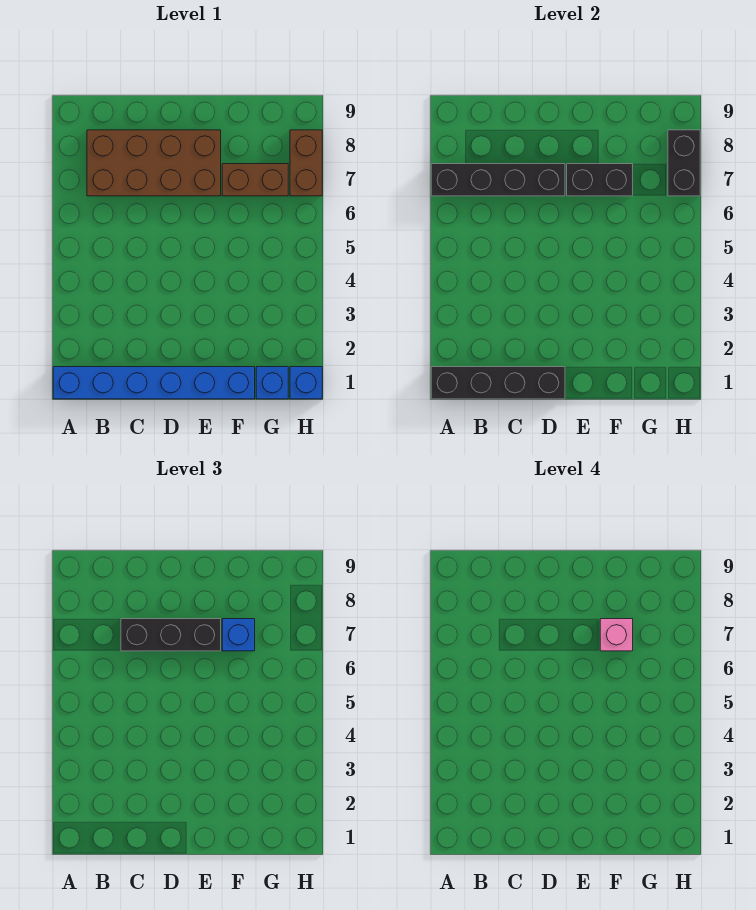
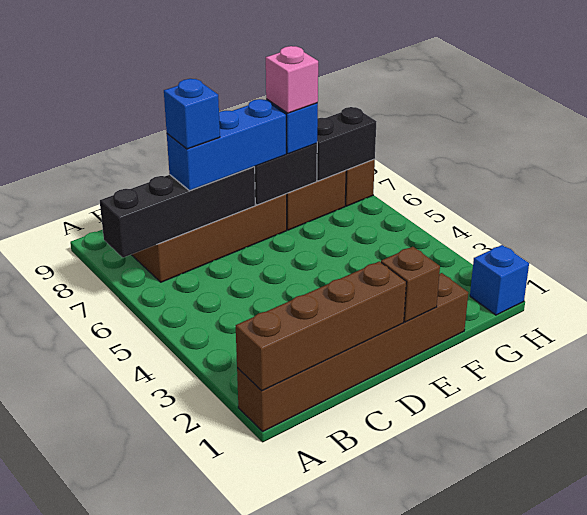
blue brick A1:F1 level 1 -> brown brick A1:F1 level 1
black brick A1:D1 level 2 -> brown brick A1:D1 level 2
black brick C7:E7 level 3 -> blue brick C7:E7 level 3
none -> brown brick E1 level 2
blue brick G1 level 1 -> blue brick C7 level 4
black brick H7:H8 level 2 -> black brick G7:H7 level 2

